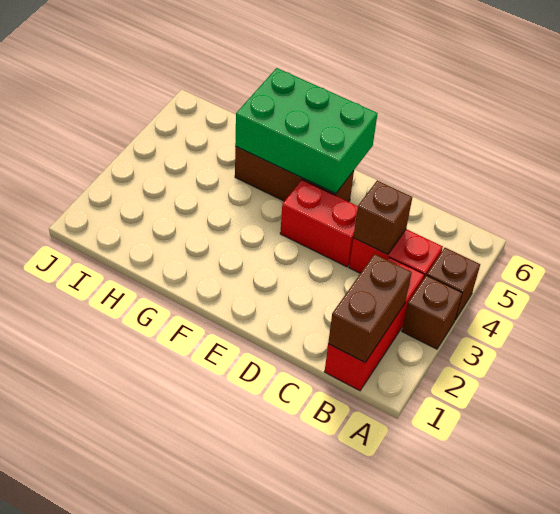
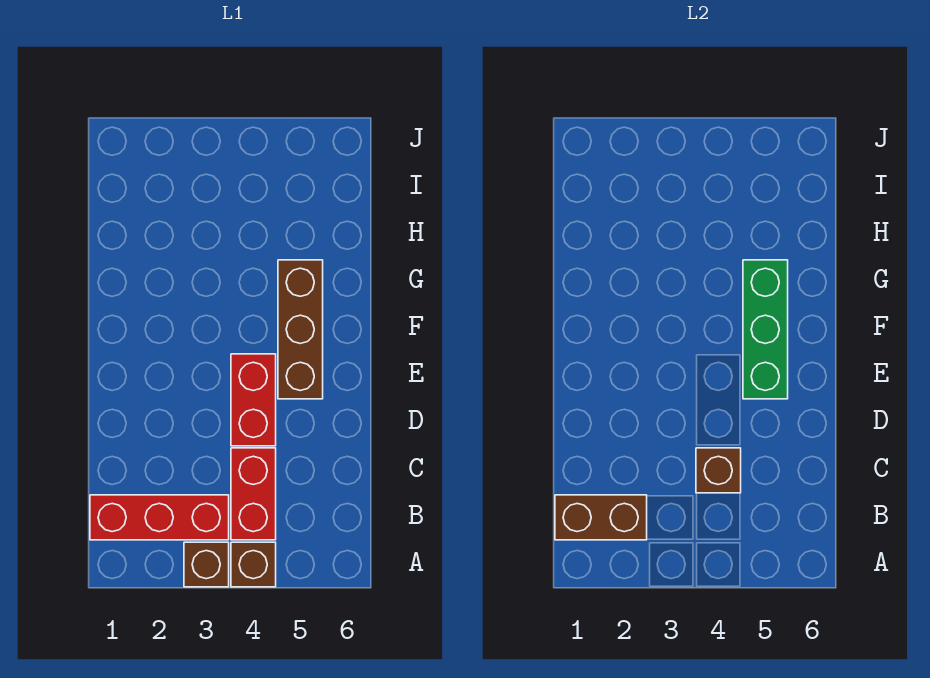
green brick E5:G6 level 2 -> green brick E5:G5 level 2

